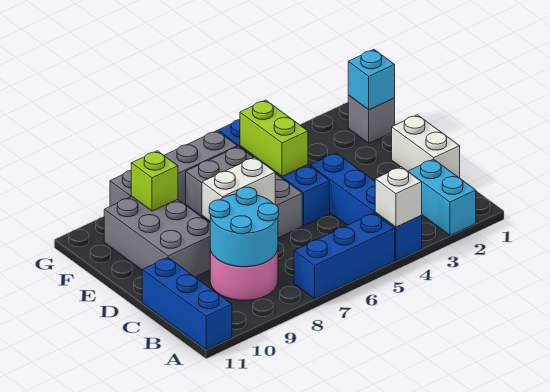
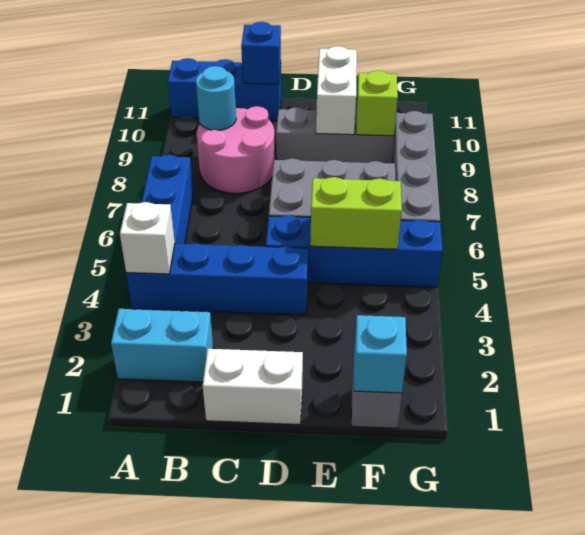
cyan round brick B8:C9 level 2 -> cyan round brick B9 level 2
none -> blue brick C11 level 2
white brick D7:D8 level 2 -> white brick E9:E10 level 2
grey brick D9:F10 level 1 -> grey brick D9:F9 level 1

